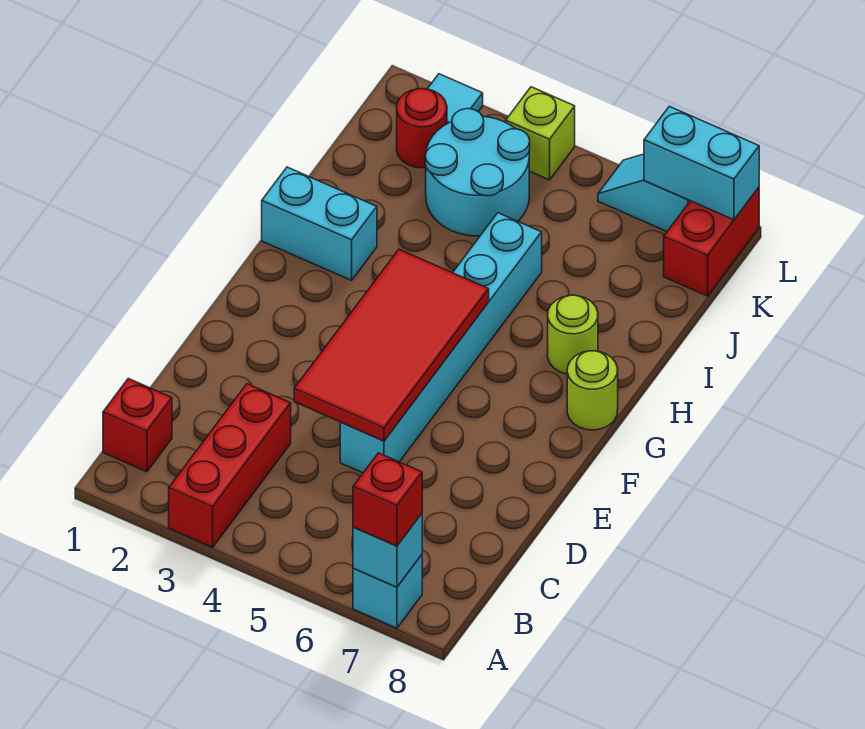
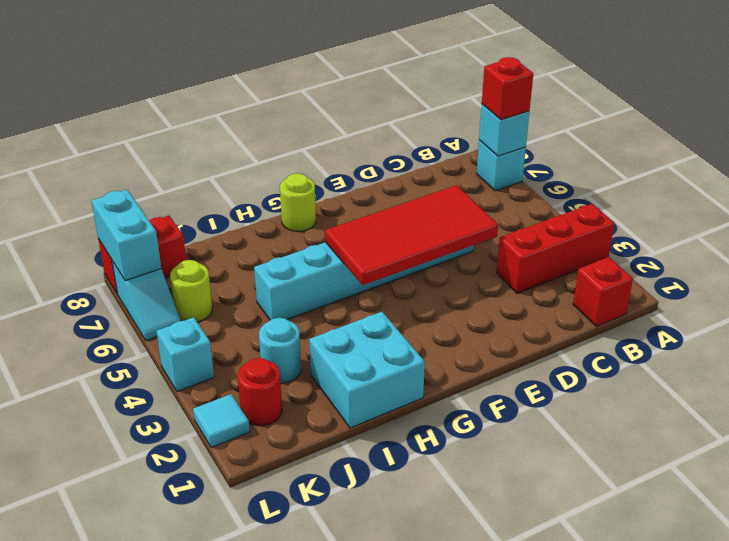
cyan brick H1:H2 level 1 -> cyan brick H1:I2 level 1
lime round brick H7 level 1 -> lime round brick K6 level 1
cyan round brick J3:K4 level 1 -> cyan round brick J3 level 1
lime brick L4 level 1 -> cyan brick L4 level 1

